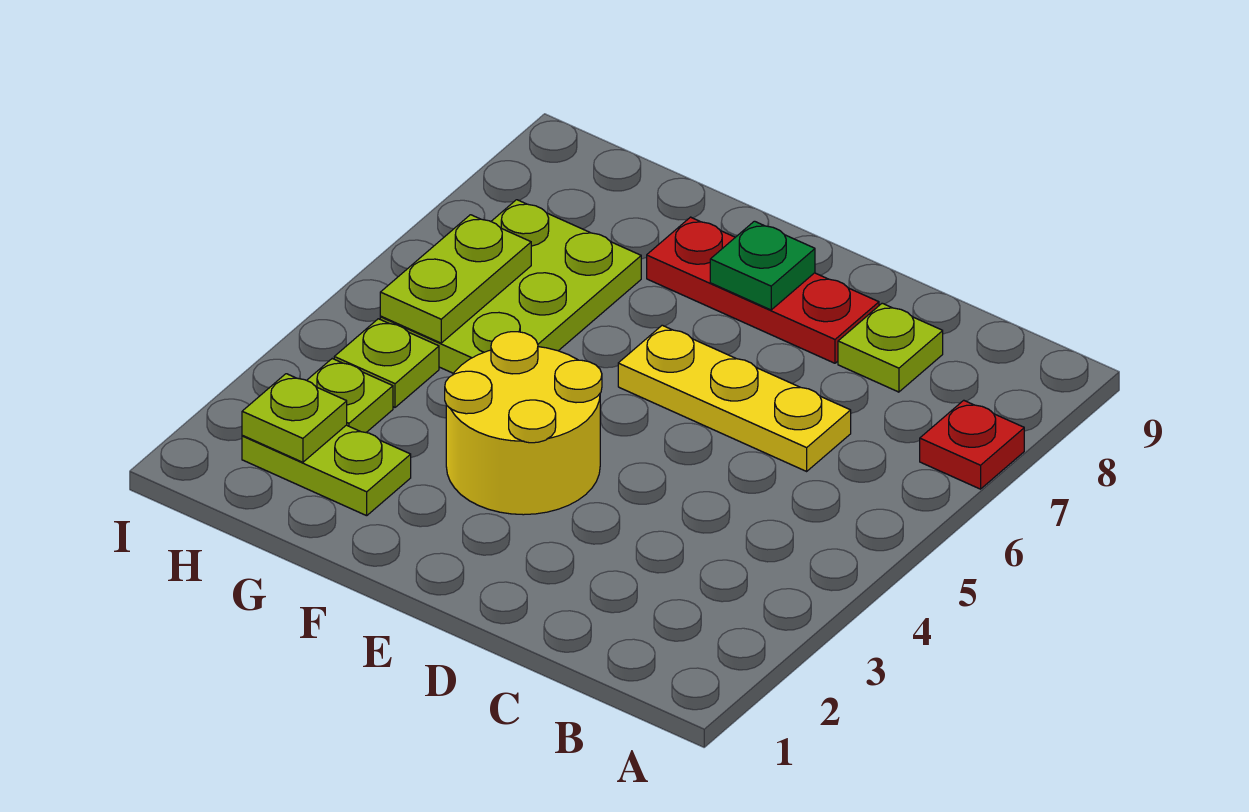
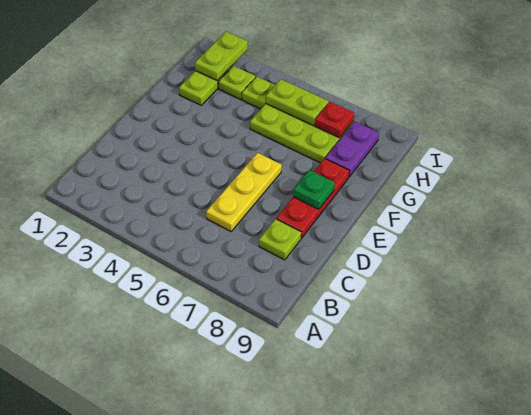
red plate A7 level 1 -> red plate H7 level 2
yellow round brick E3:F4 level 1 -> none
none -> purple plate G8:H8 level 1
lime plate H2 level 2 -> lime plate H2:I2 level 2

